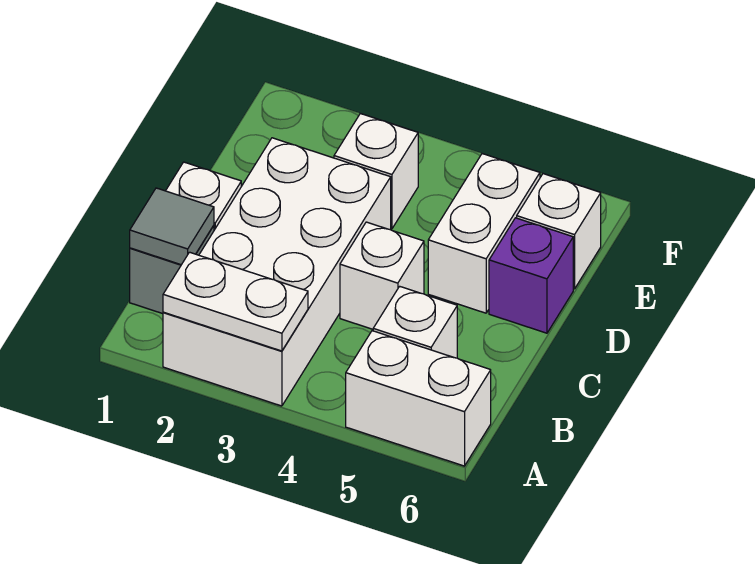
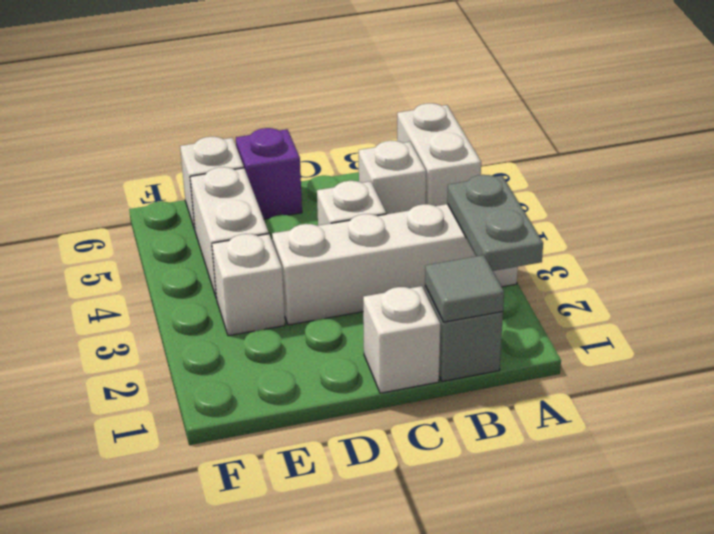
white brick A2:D3 level 1 -> white brick A3:D3 level 1
white plate A2:A3 level 2 -> grey plate A2:A3 level 2
white brick D5:E5 level 1 -> white brick E4:E5 level 1

